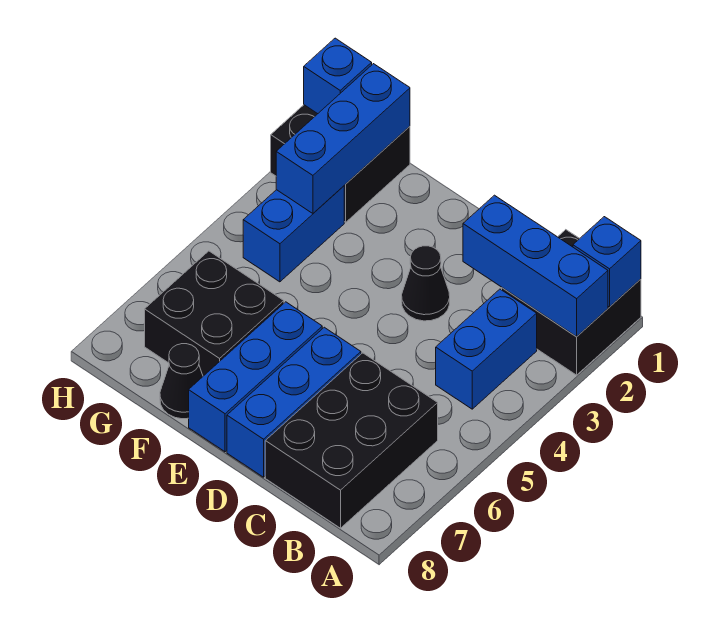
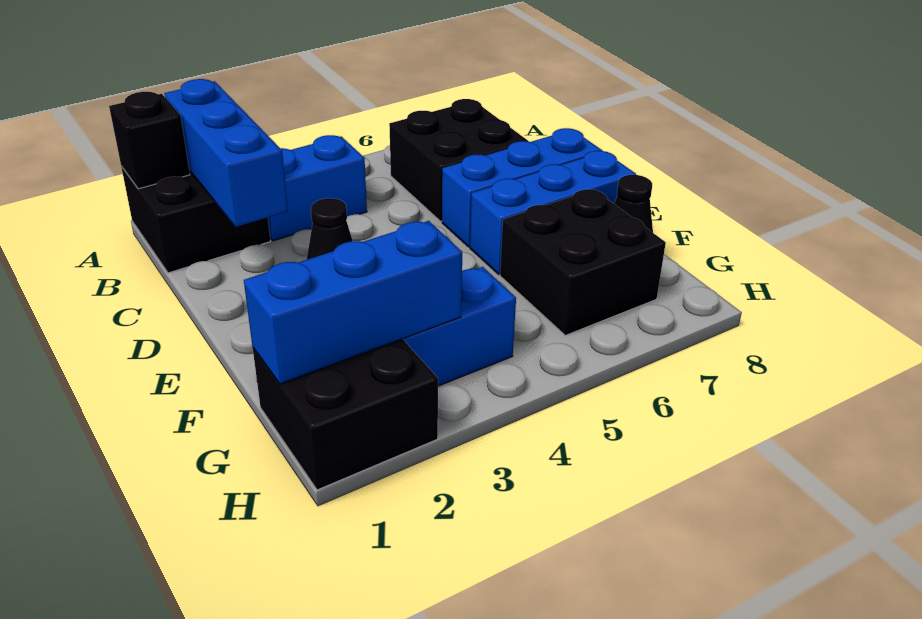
blue brick A1 level 2 -> black brick A1 level 2
black brick B6:C8 level 1 -> black brick B6:C7 level 1
blue brick H1 level 2 -> none

